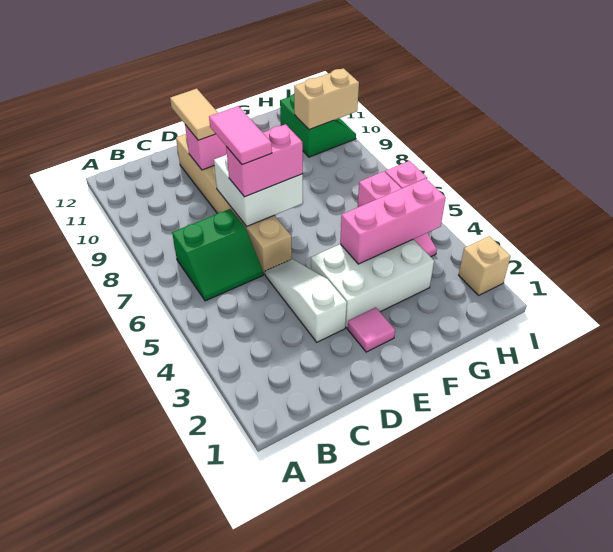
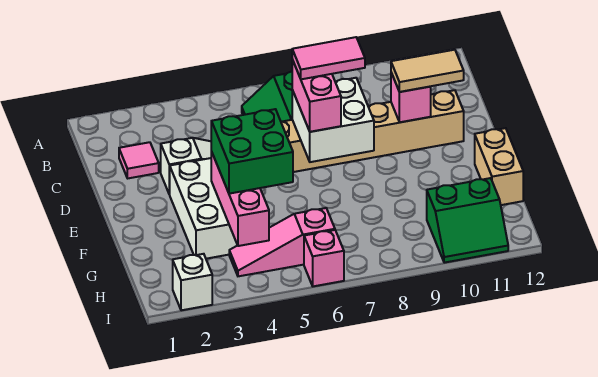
pink tile E2 level 1 -> pink tile C2 level 1
none -> green brick F4:G5 level 3
tan brick H10:I10 level 2 -> tan brick F12:G12 level 1
tan brick I2 level 1 -> white brick I2 level 1

